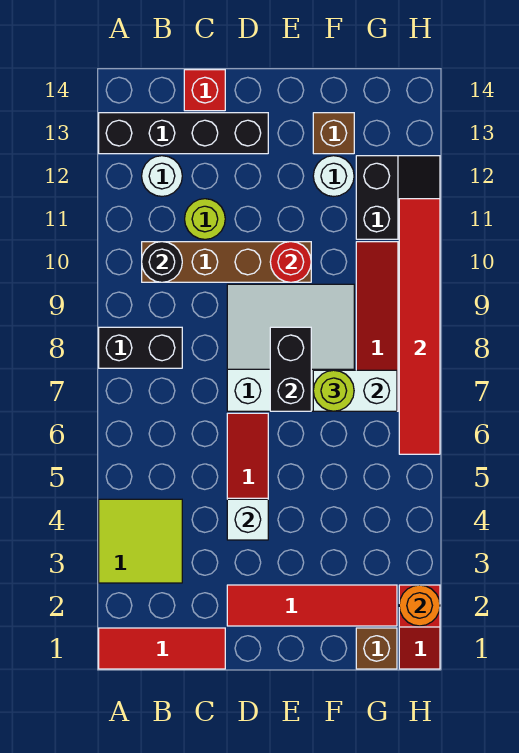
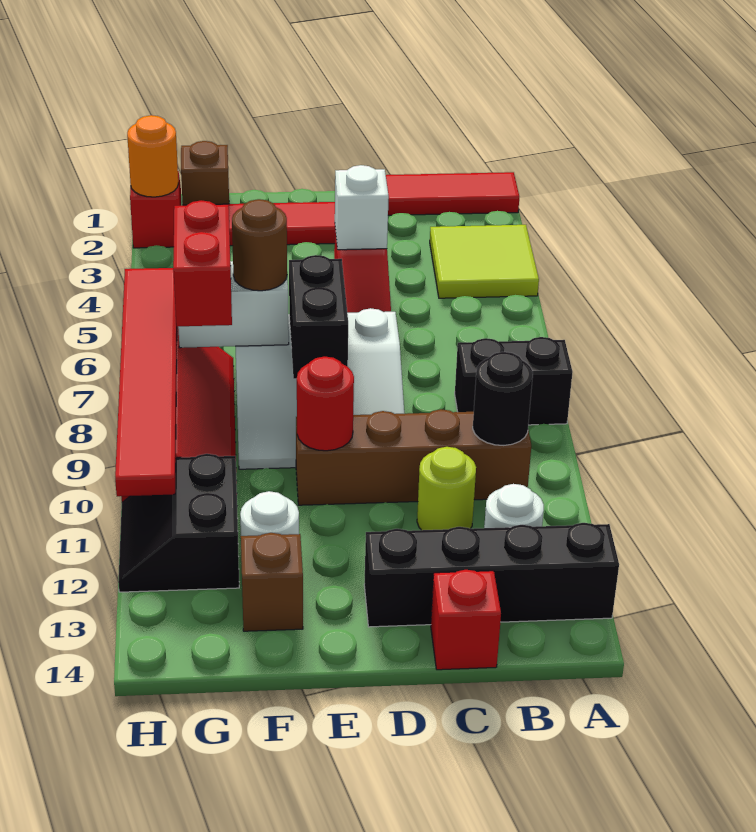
lime round brick F7 level 3 -> brown round brick F7 level 3
none -> red brick G7:G8 level 3

